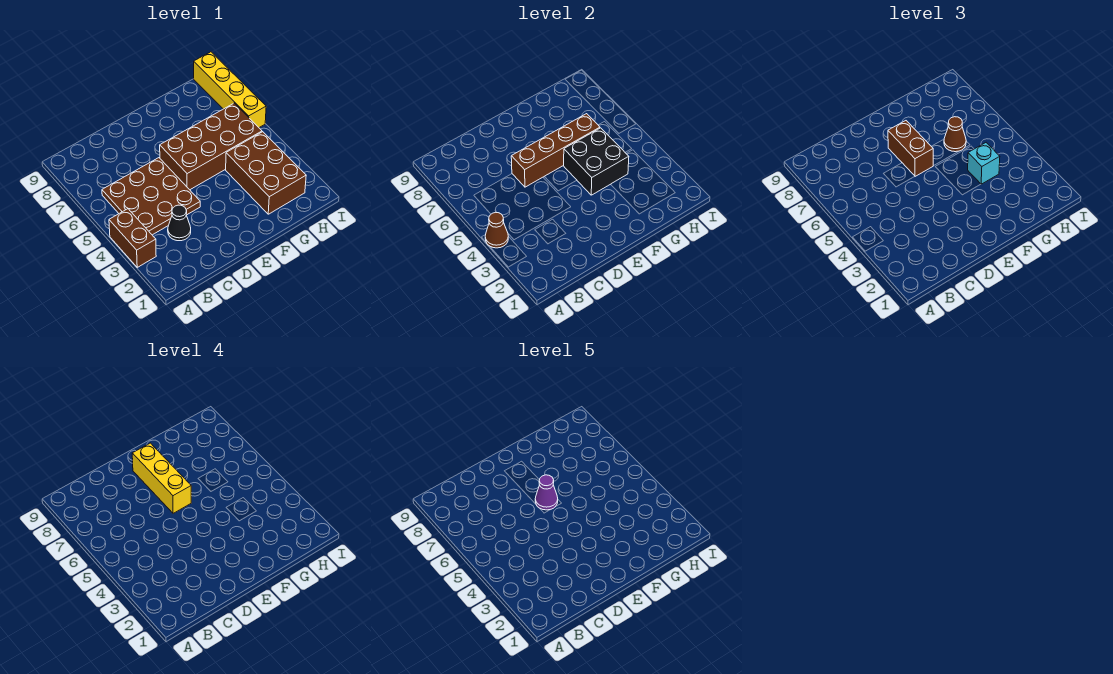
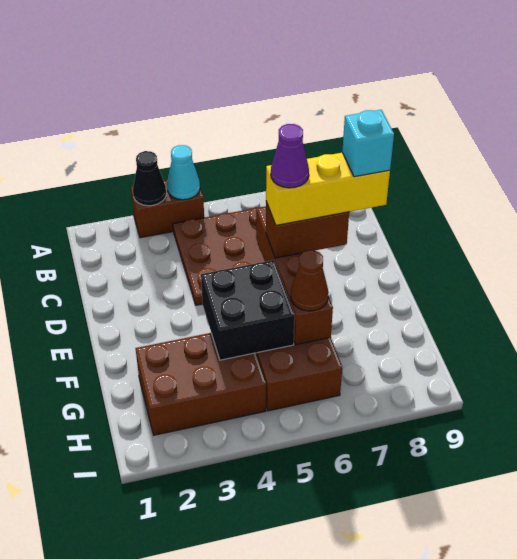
brown cone A4 level 2 -> cyan cone A4 level 2
black cone C3 level 1 -> black cone A3 level 2
cyan brick G4 level 3 -> cyan brick E8 level 5
yellow brick I6:I9 level 1 -> none

